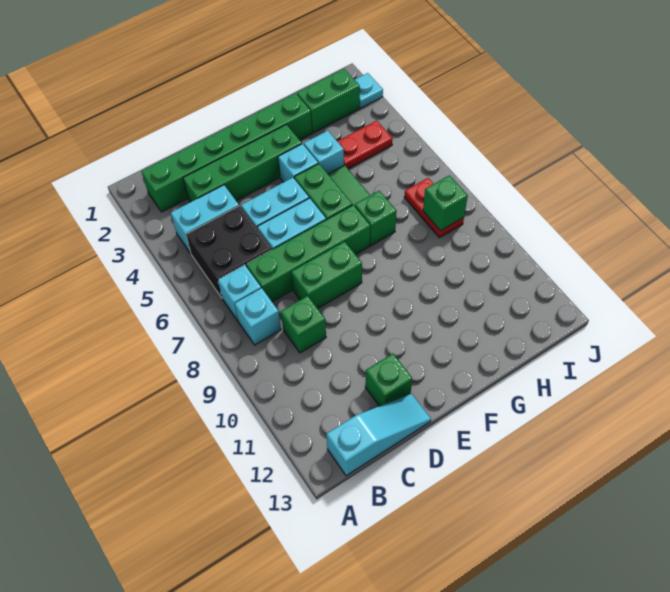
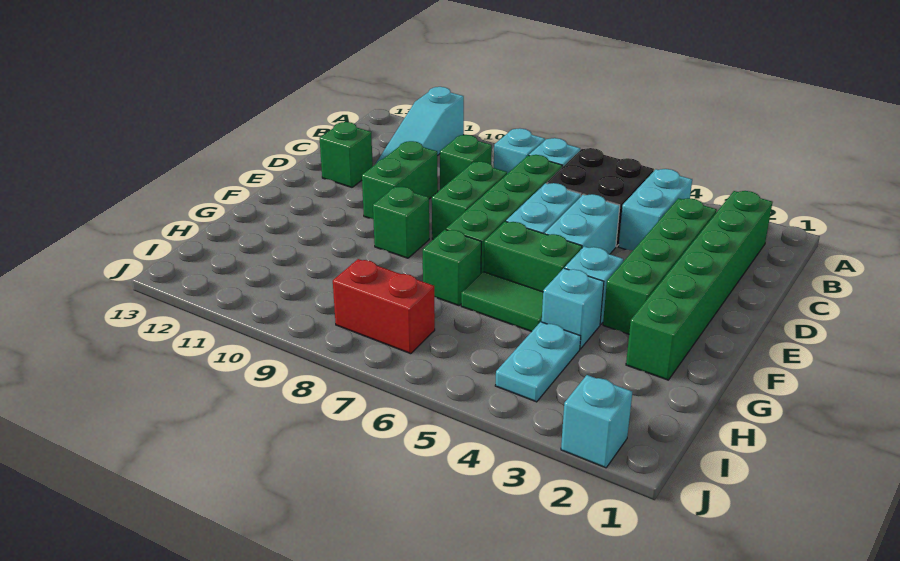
cyan slope B13:D13 level 1 top B -> cyan slope A11:C11 level 1 top A
green brick H2:I2 level 1 -> green brick D10:E10 level 1
red plate H4:I4 level 1 -> cyan plate H4:I4 level 1
red plate I7:I8 level 1 -> red brick I7:I8 level 1
green brick I8 level 2 -> green brick F9 level 1
cyan plate J2 level 1 -> cyan brick J2 level 1

